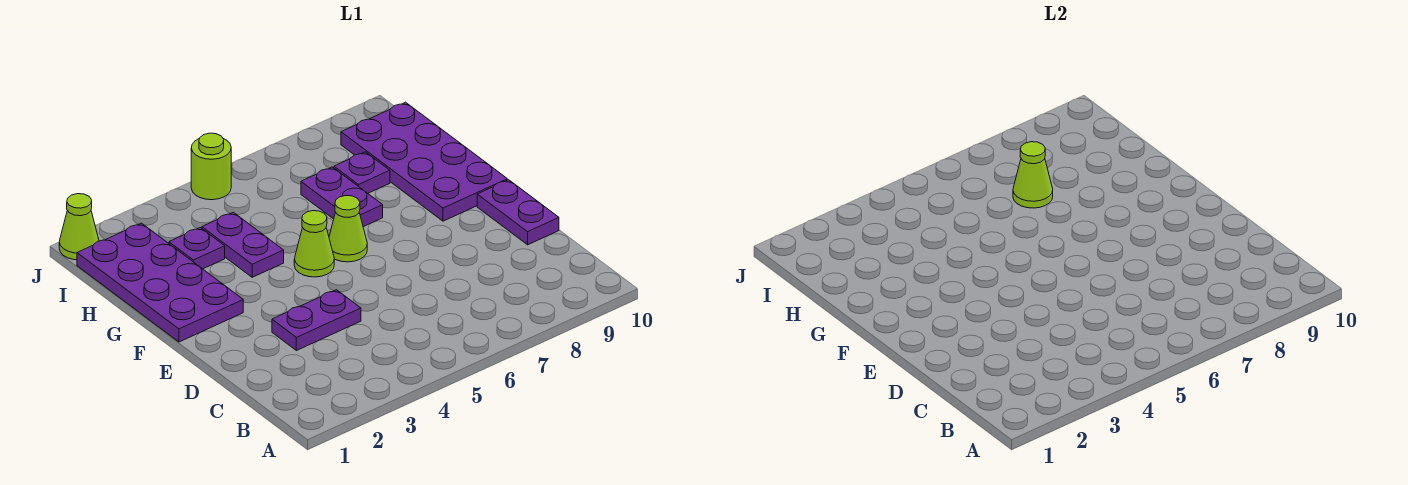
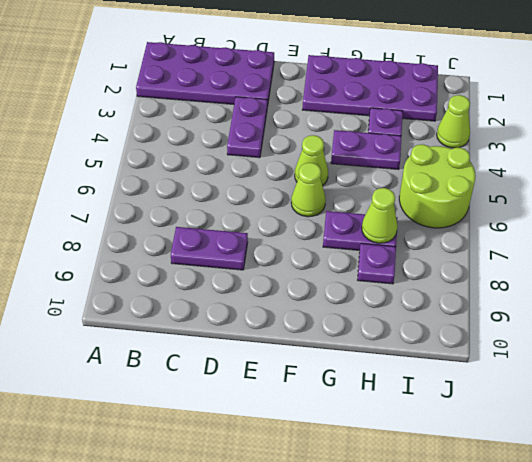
purple plate D10:E10 level 1 -> purple plate C8:D8 level 1
purple plate F9:I10 level 1 -> purple plate A1:D2 level 1
lime cone J1 level 1 -> lime cone J3 level 1
lime round brick J5 level 1 -> lime round brick I5:J6 level 1

